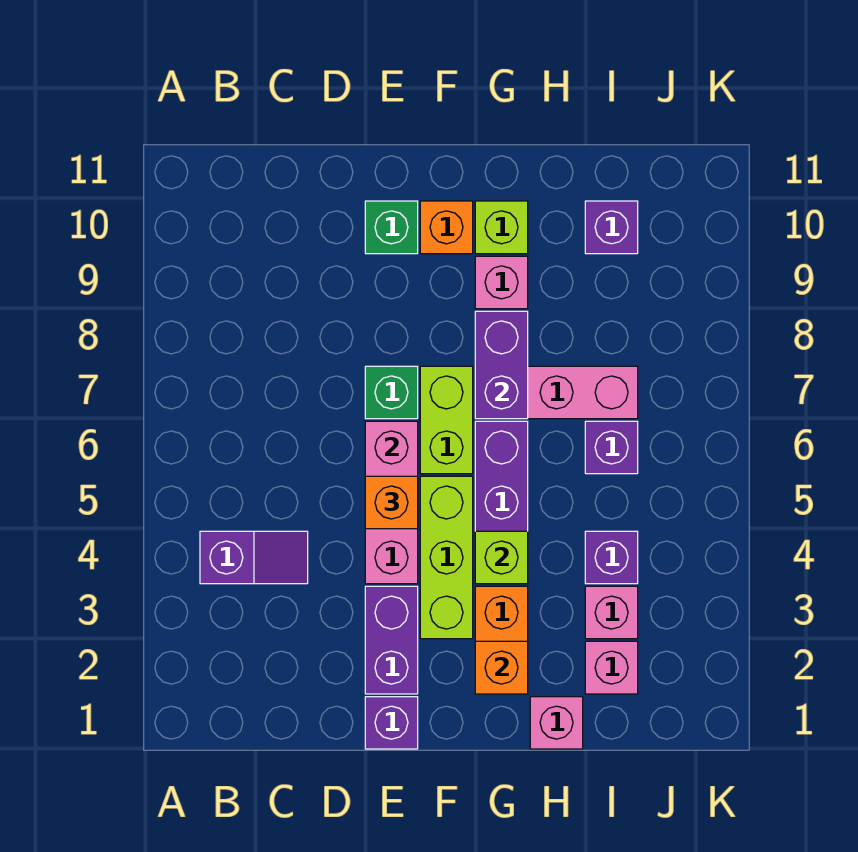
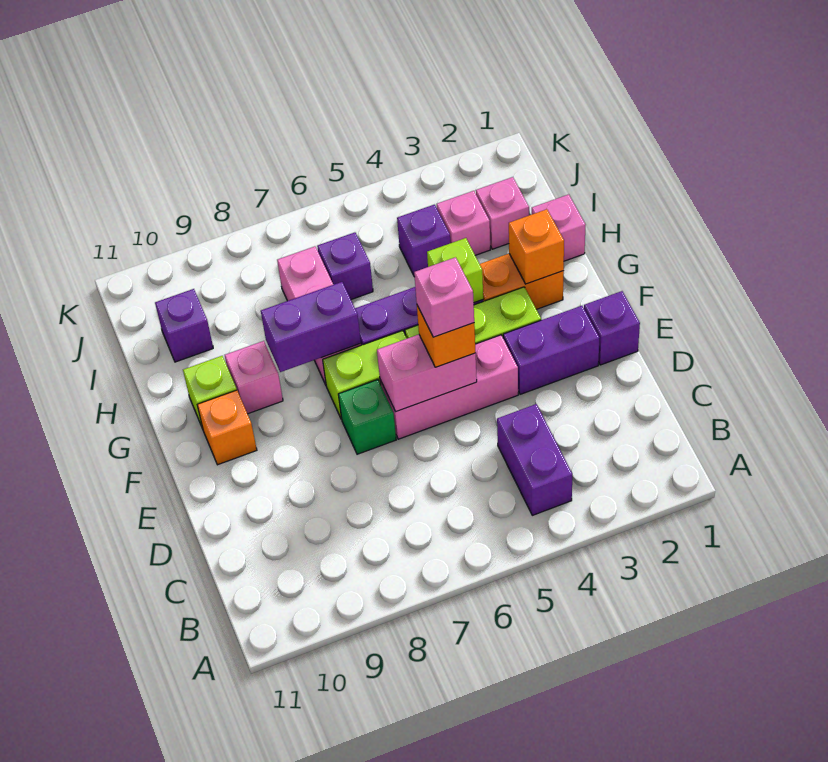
purple slope B4:C4 level 1 top B -> purple brick B4:C4 level 1
none -> pink brick E5 level 4
green brick E10 level 1 -> none

